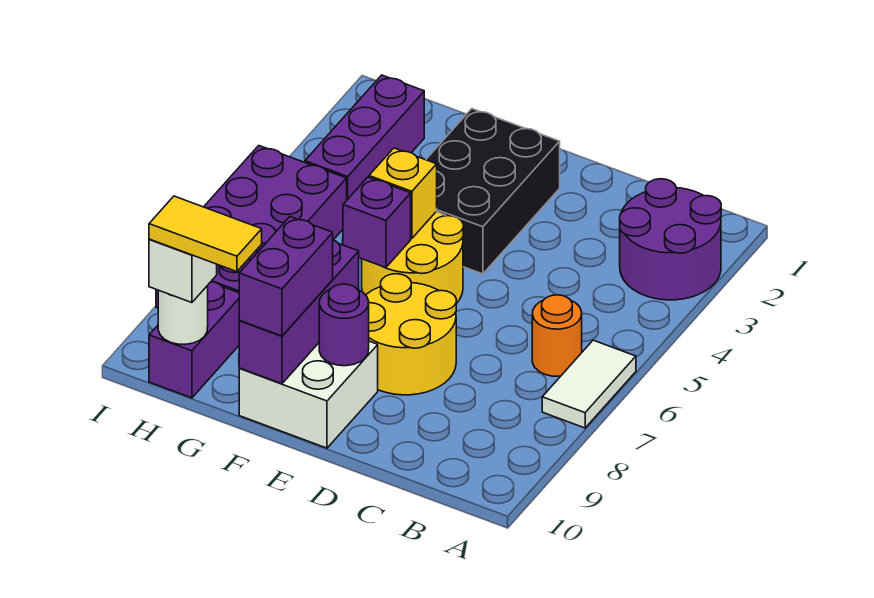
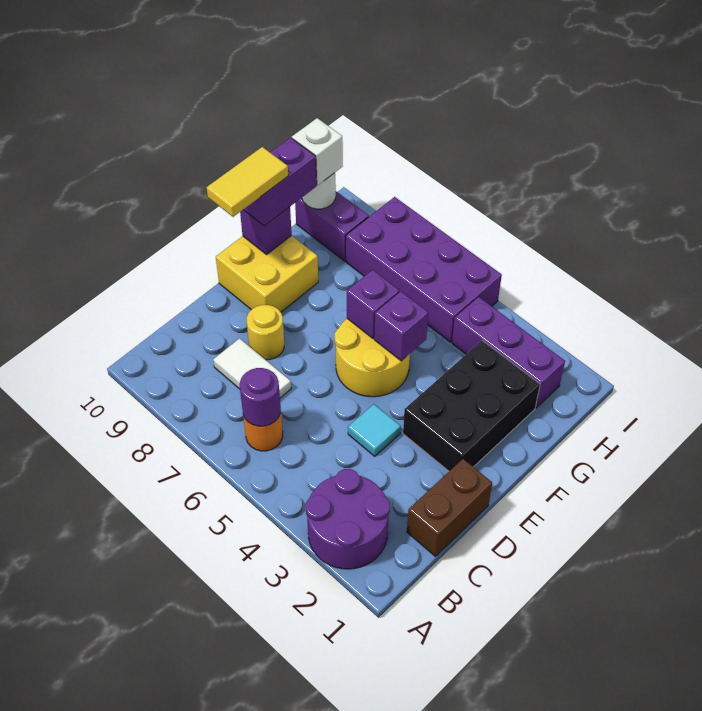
white tile A6:A7 level 1 -> white tile C7:C8 level 1
none -> brown brick C1:D1 level 1
none -> cyan tile D4 level 1
yellow round brick D7:E8 level 1 -> yellow round brick D8 level 1
black brick E2:F4 level 1 -> black brick E2:G3 level 1
white brick E9:F10 level 1 -> yellow brick E9:F10 level 1
purple round brick E9 level 2 -> purple round brick B6 level 2
yellow brick F5 level 2 -> purple brick F5 level 2
purple brick F8:F10 level 2 -> purple brick F10 level 2
purple brick F9:F10 level 3 -> purple brick F10:G10 level 3
yellow tile G10:H10 level 4 -> yellow tile E10:F10 level 4

